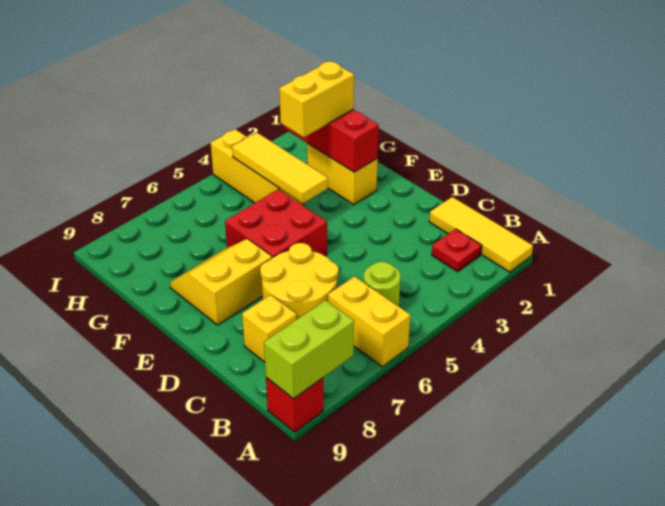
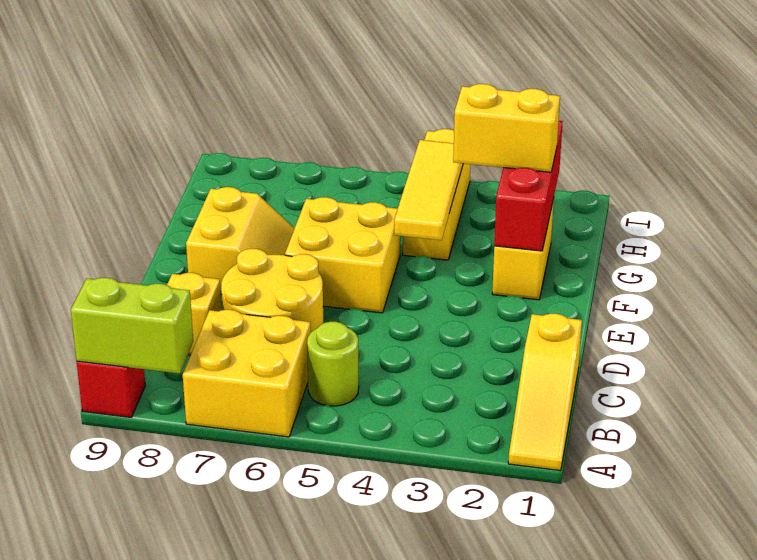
yellow tile A1:C1 level 1 -> yellow slope A1:C1 level 1 top C
yellow brick A6:B6 level 1 -> yellow brick A6:B7 level 1
red plate B2 level 1 -> none
red brick E5:F6 level 1 -> yellow brick E5:F6 level 1
yellow slope E7:F8 level 1 top E -> yellow slope E7:F8 level 1 top 8

